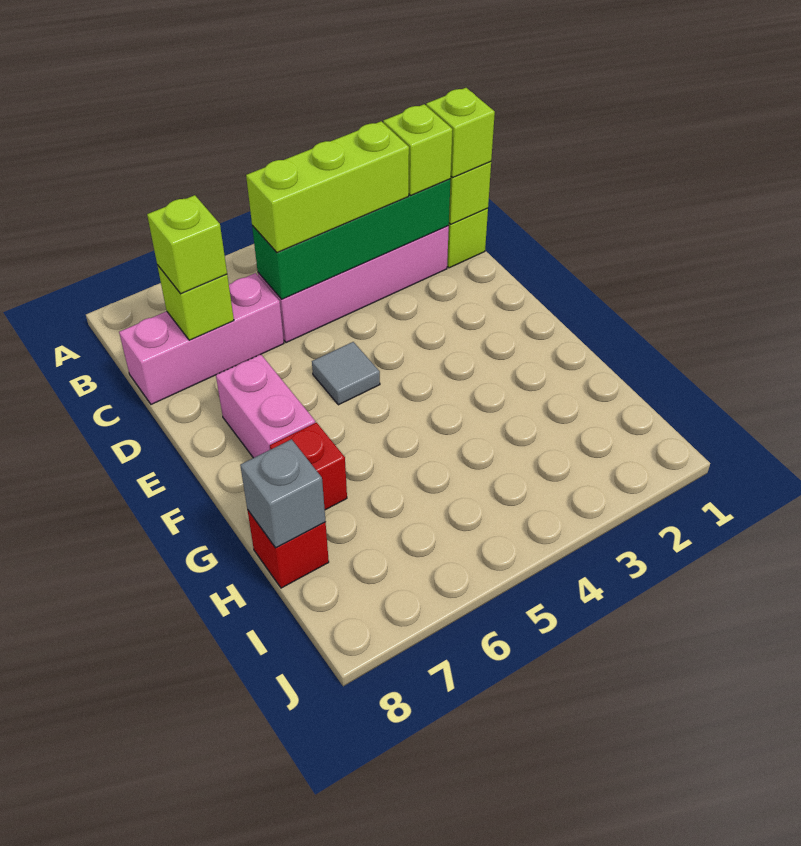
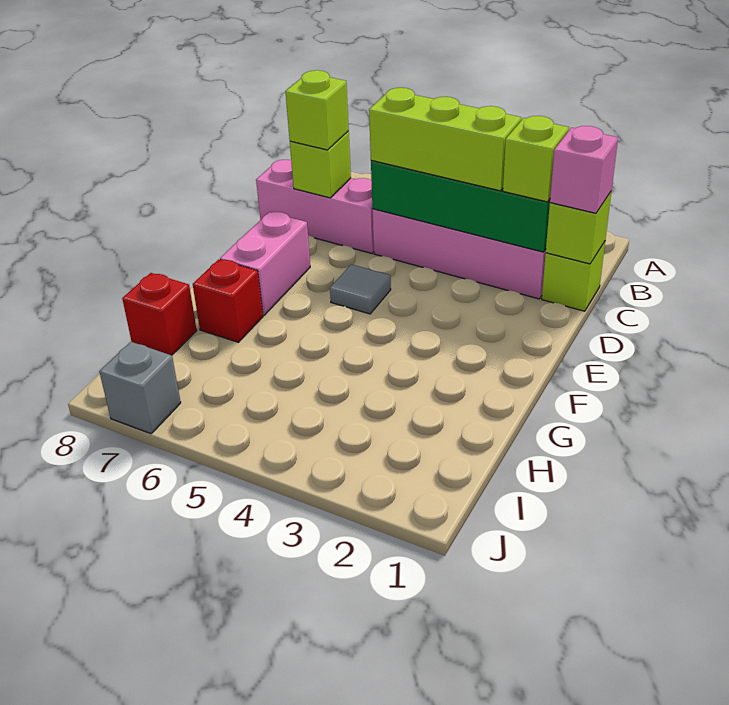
lime brick C1 level 3 -> pink brick C1 level 3
grey brick H8 level 2 -> grey brick J7 level 1

